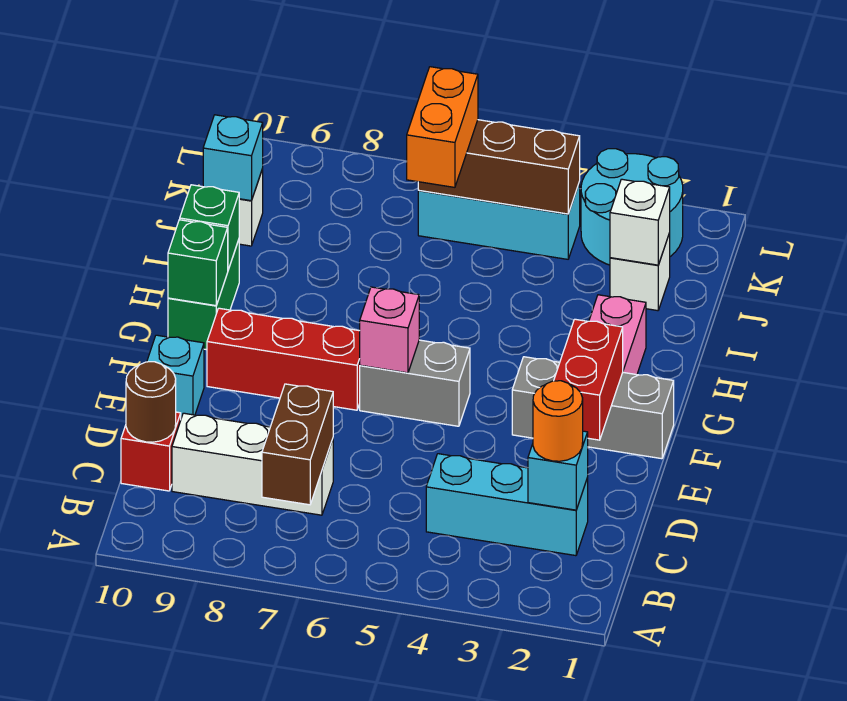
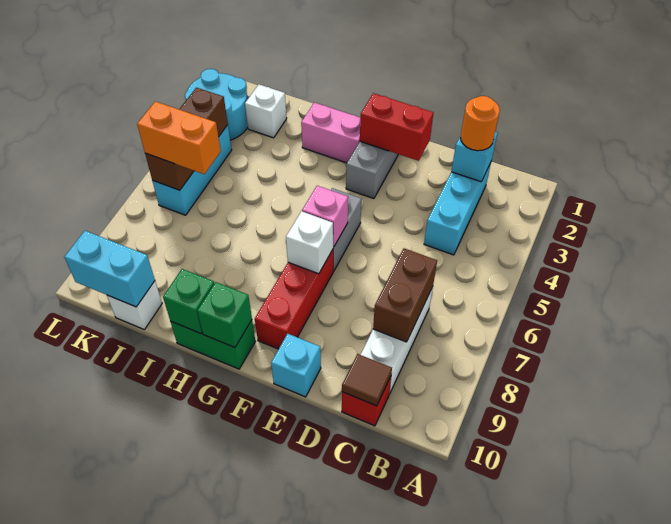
brown brick B7:C7 level 2 -> brown brick C7:C8 level 2
brown round brick C10 level 2 -> brown tile C10 level 2
white brick J2 level 2 -> white brick F7 level 2
cyan brick J10 level 2 -> cyan brick J10:K10 level 2

